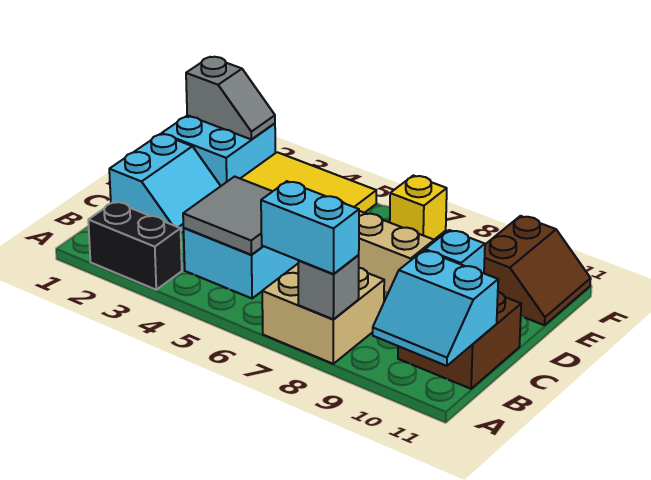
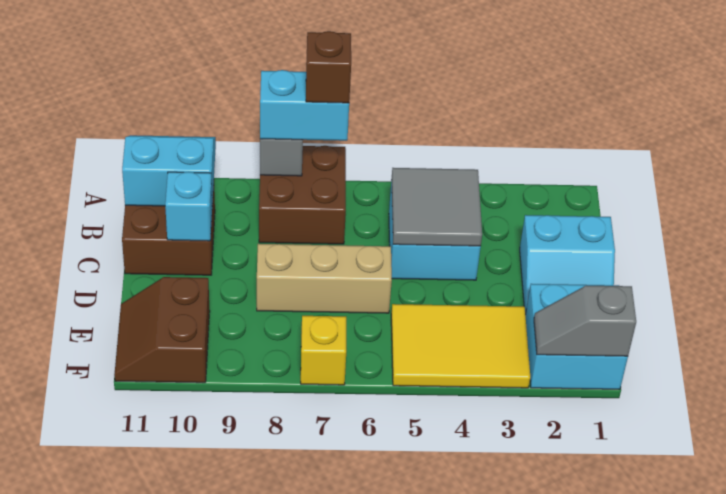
black brick A2:A3 level 1 -> none
tan brick A7:B8 level 1 -> brown brick A7:B8 level 1
none -> brown brick A7 level 4
cyan slope C1:D2 level 1 top 1 -> cyan slope C1:D2 level 1 top C

